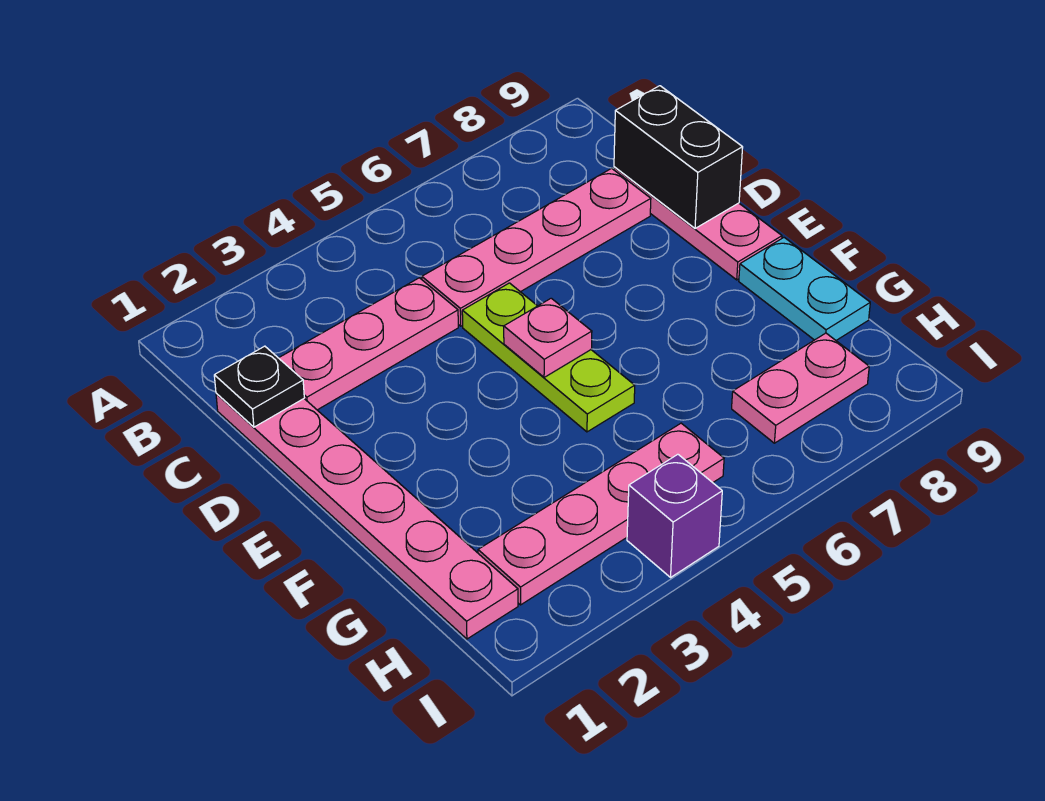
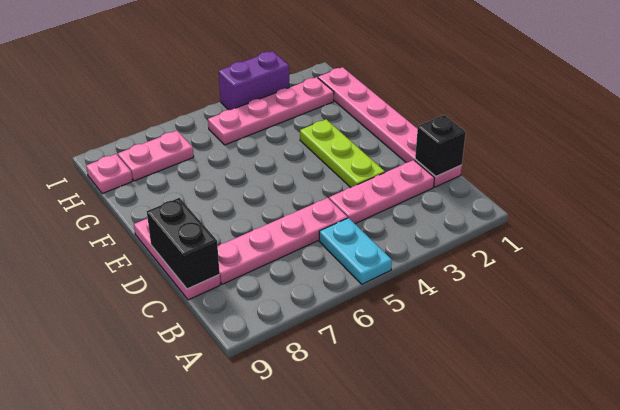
black plate C1 level 2 -> black brick C1 level 2
lime plate D5:F5 level 1 -> lime plate D3:F3 level 1
pink plate E5 level 2 -> pink plate H9 level 1
cyan plate F9:G9 level 1 -> cyan plate A5:B5 level 1
purple brick I4 level 1 -> purple brick I3:I4 level 1

